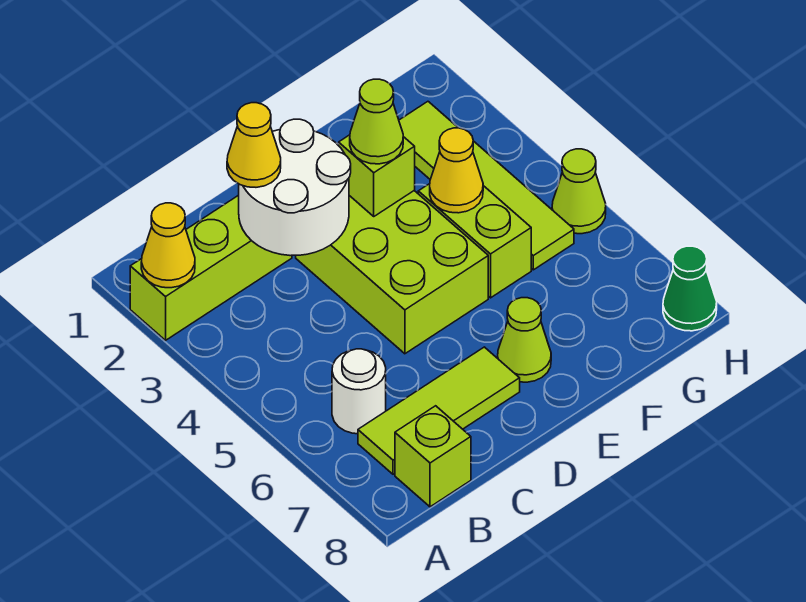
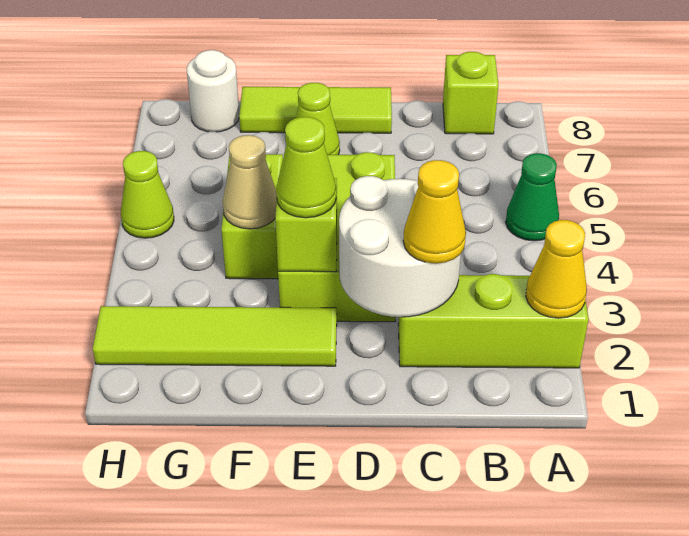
white round brick B6 level 1 -> white round brick G8 level 1
lime tile B7:D7 level 1 -> lime tile D8:F8 level 1
yellow cone F4 level 2 -> tan cone F4 level 2
lime tile G2:G5 level 1 -> lime tile E2:H2 level 1
green cone H8 level 1 -> green cone A5 level 1

